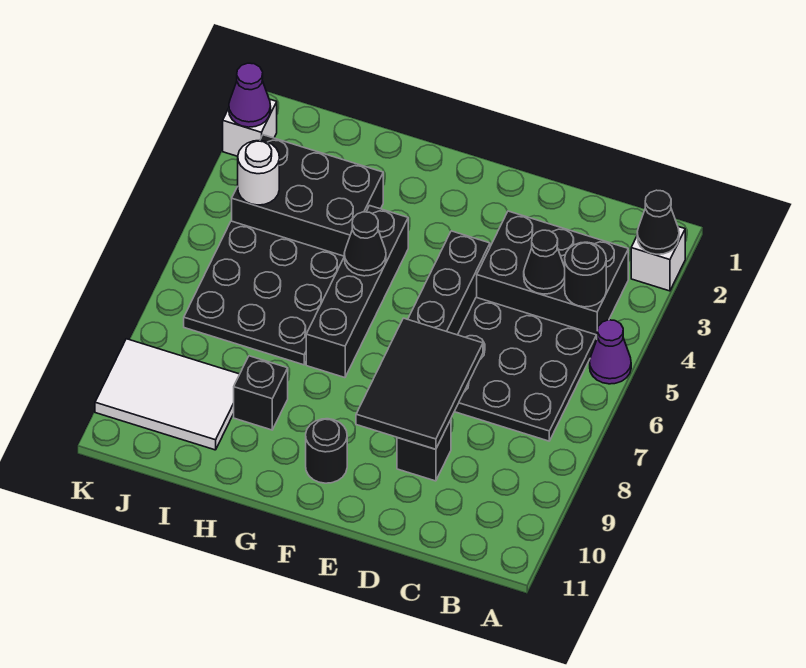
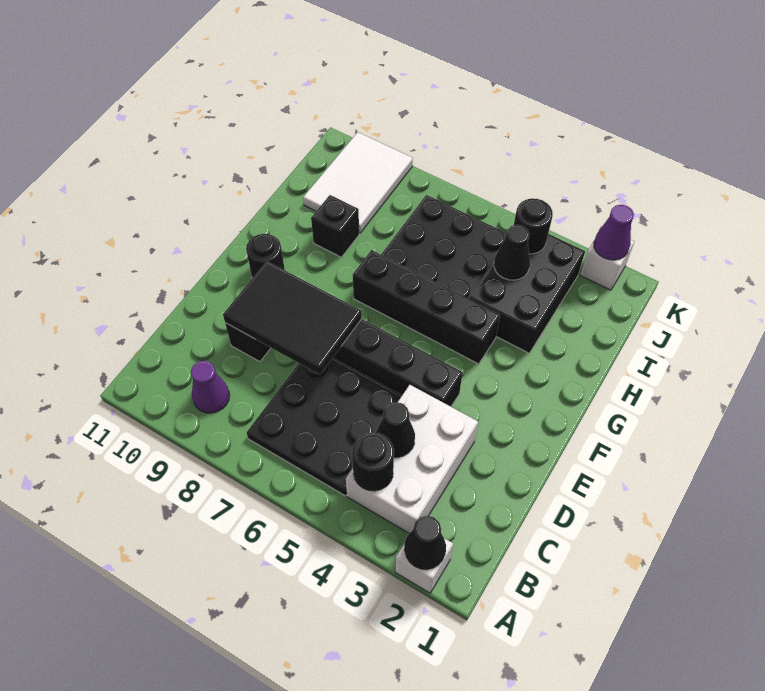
purple cone A5 level 1 -> purple cone B9 level 1
black brick B3:D4 level 1 -> white brick B3:D4 level 1
black cone G5 level 2 -> black cone I4 level 2
white round brick J4 level 2 -> black round brick J4 level 2

